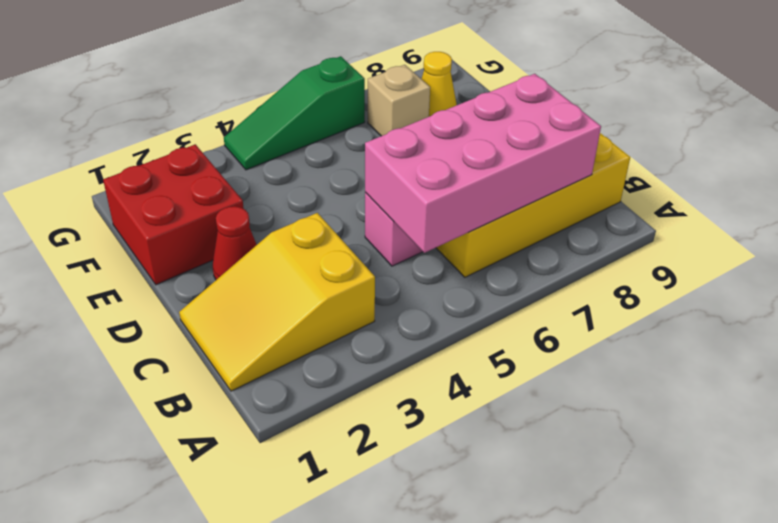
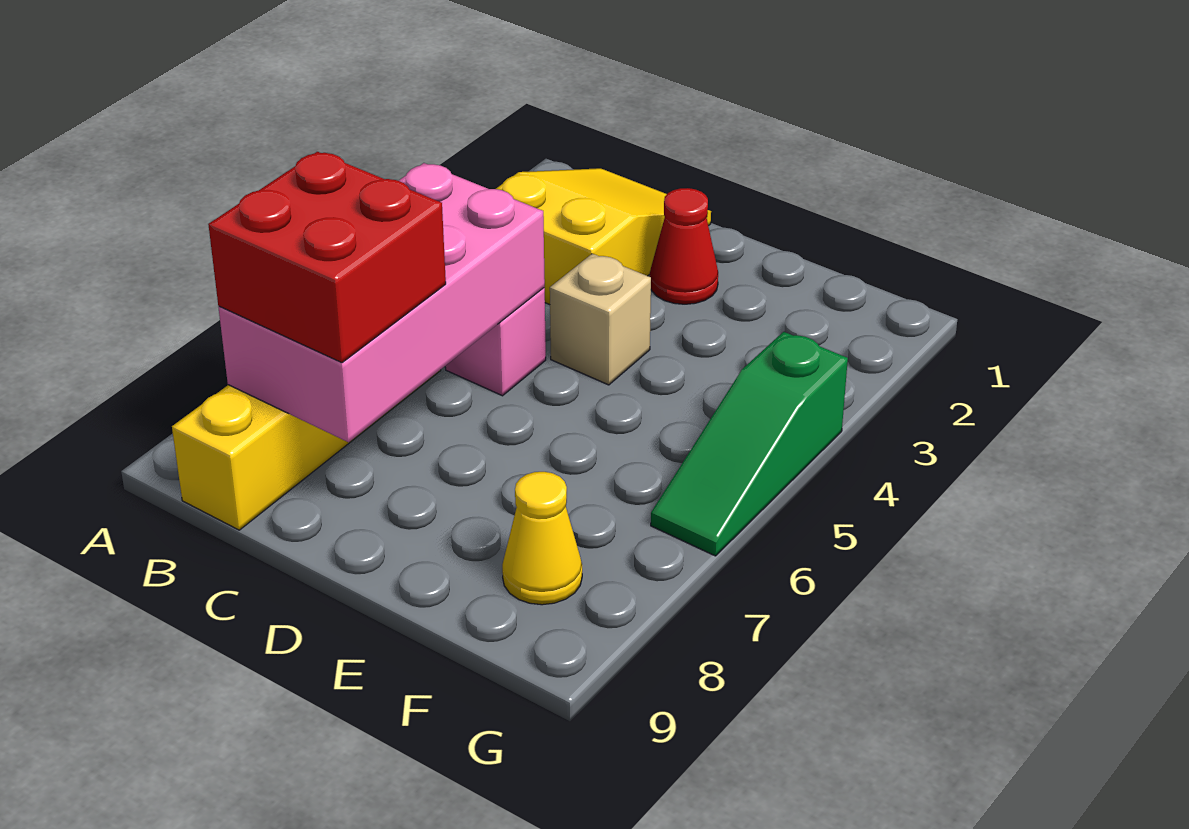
red brick E1:F2 level 1 -> red brick B7:C8 level 3
tan brick F7 level 1 -> tan brick D4 level 1
green slope G4:G6 level 1 top 6 -> green slope G4:G6 level 1 top 4

